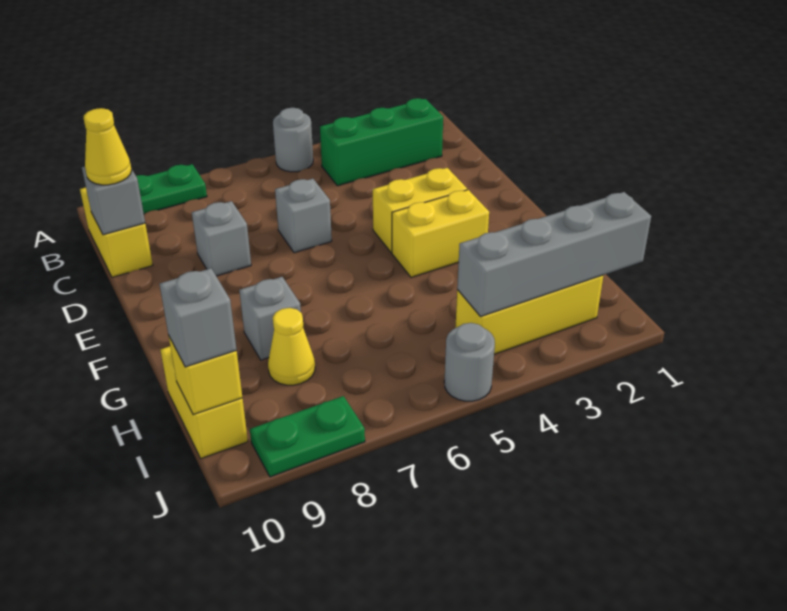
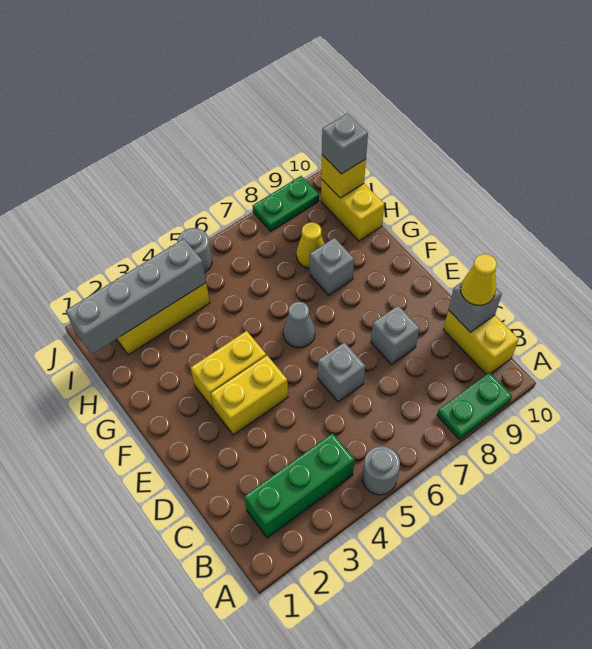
none -> grey cone F6 level 1

